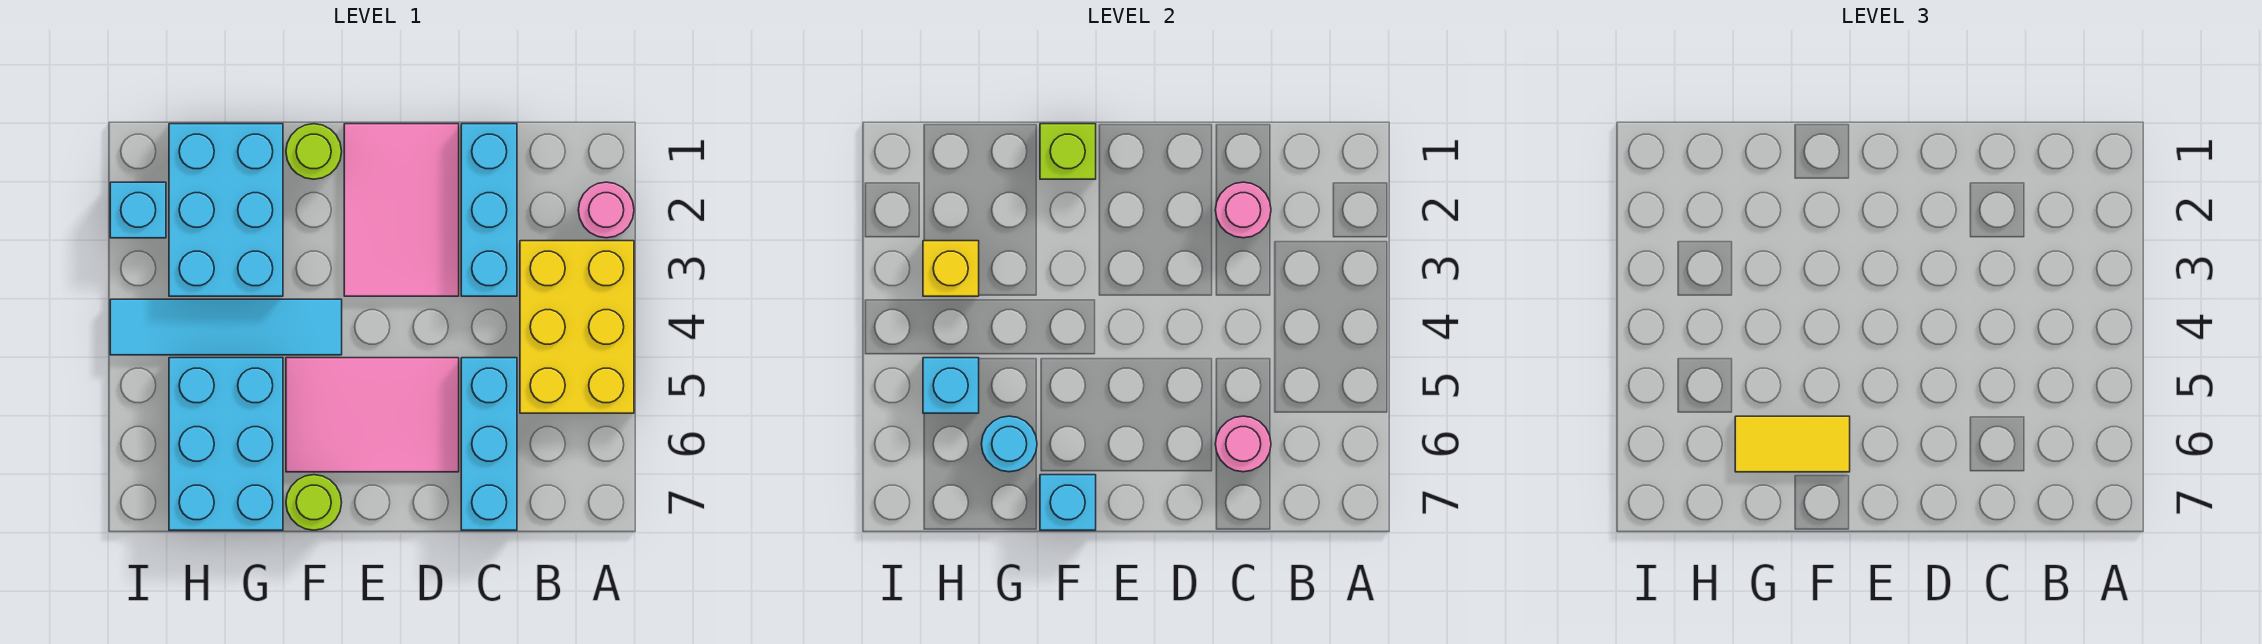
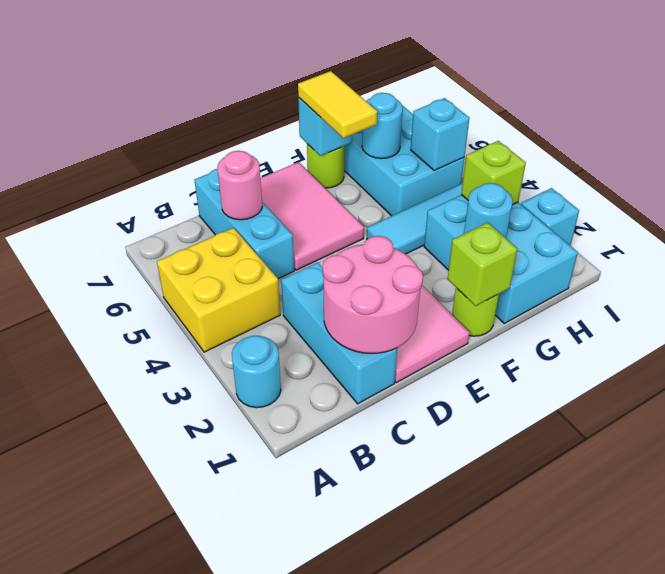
pink round brick A2 level 1 -> cyan round brick A2 level 1
yellow brick A3:B5 level 1 -> yellow brick A4:B5 level 1
pink round brick C2 level 2 -> pink round brick C1:D2 level 2
pink tile D5:F6 level 1 -> pink tile D5:E7 level 1
yellow tile F6:G6 level 3 -> yellow tile F6:F7 level 3
none -> cyan round brick G2 level 2
yellow brick H3 level 2 -> lime brick H3 level 2

